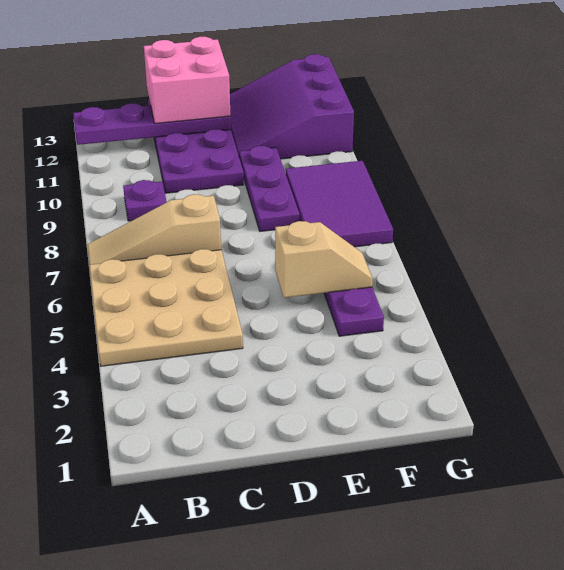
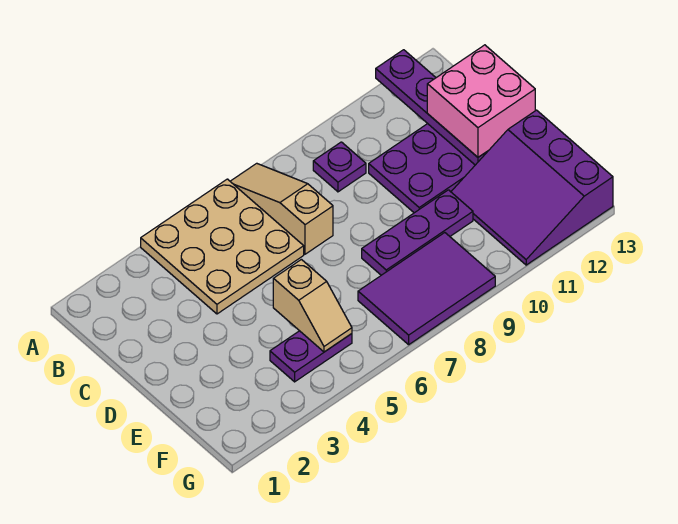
purple slope E11:G13 level 1 top G -> purple slope E11:G13 level 1 top 13

